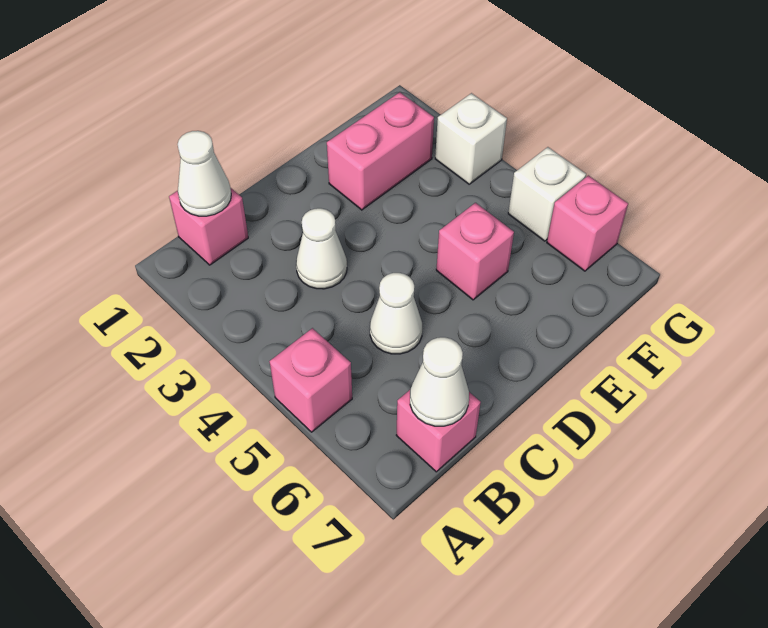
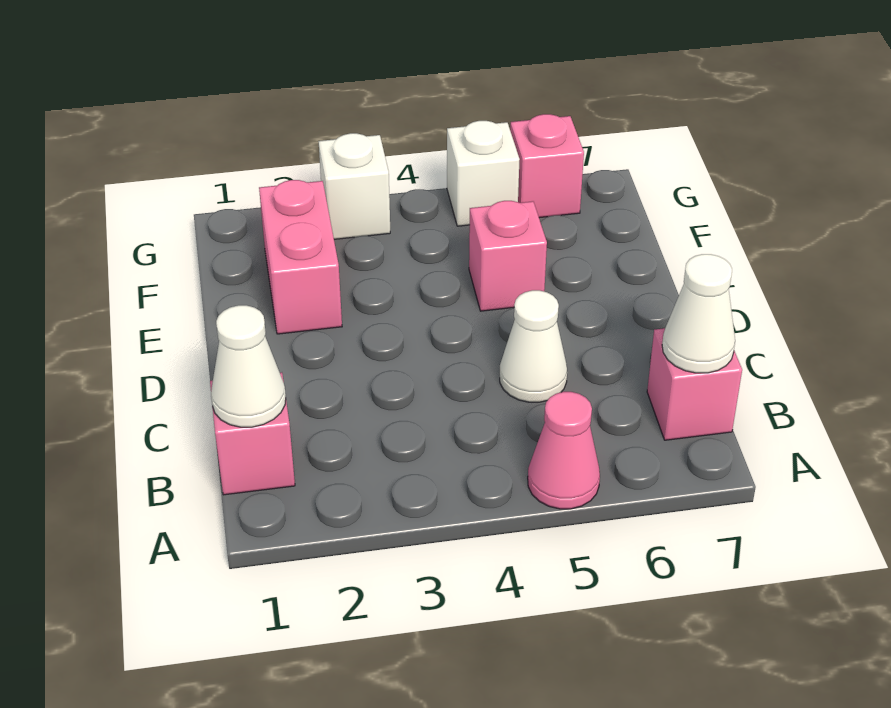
pink brick A5 level 1 -> pink cone A5 level 1
white cone C3 level 1 -> none

